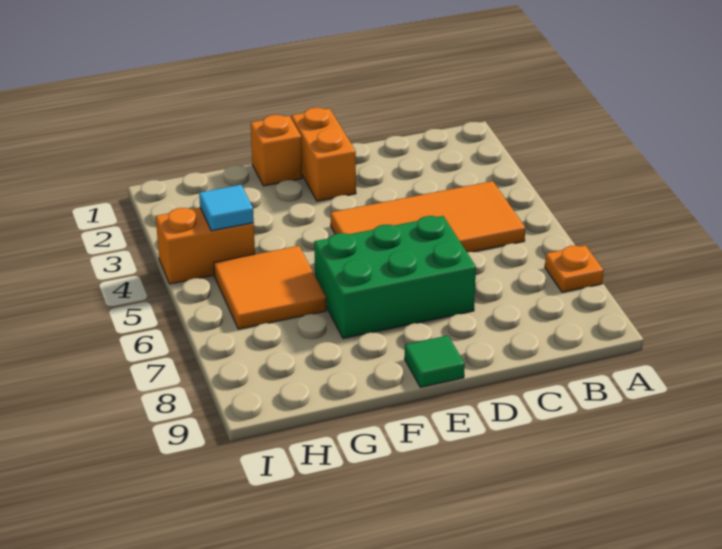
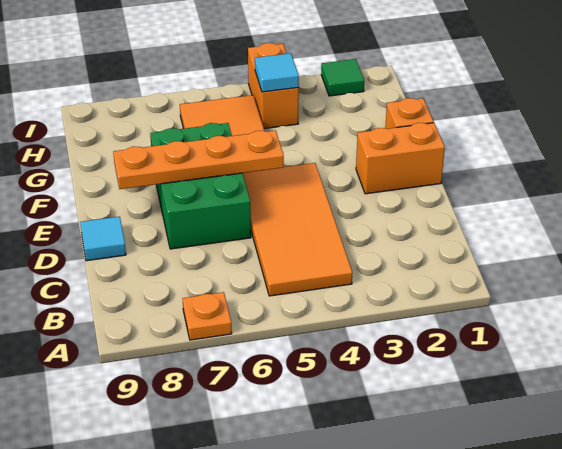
none -> cyan tile D9 level 1
none -> orange plate E5:E8 level 2
green tile E9 level 1 -> green tile I2 level 1

